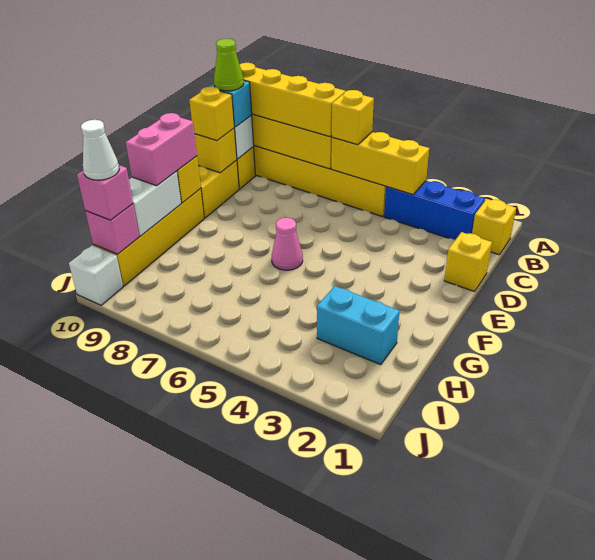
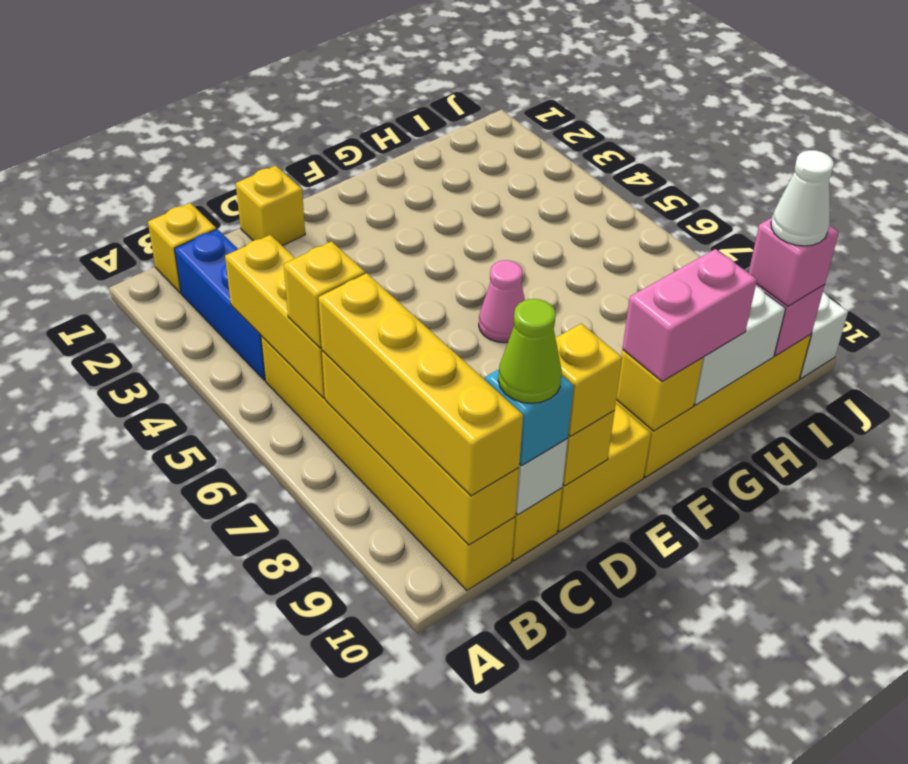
cyan brick H2:H3 level 1 -> none

